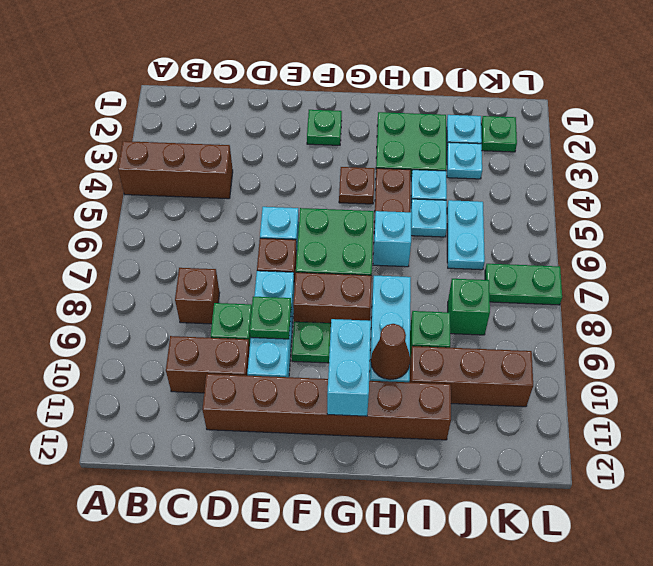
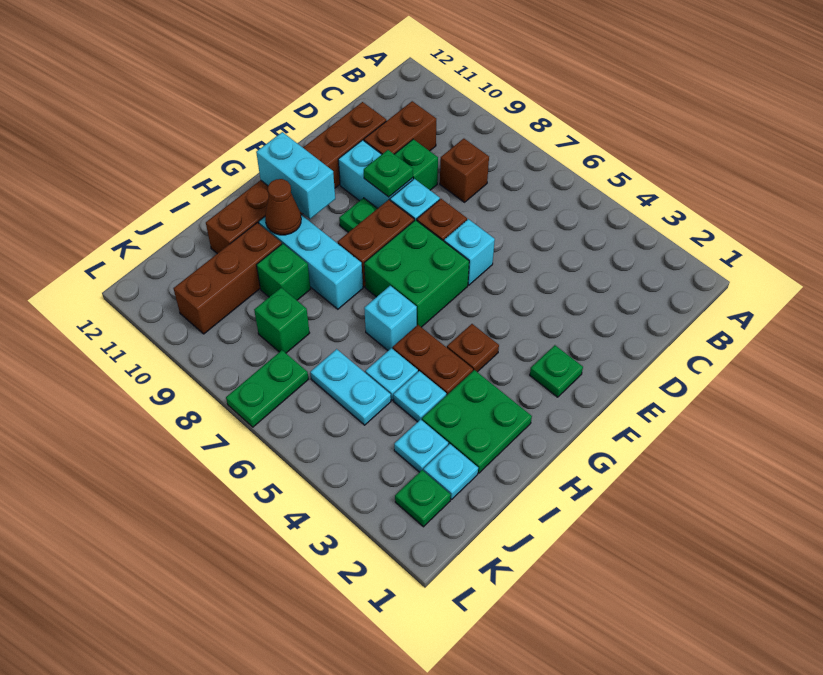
brown brick A4:C4 level 1 -> none

